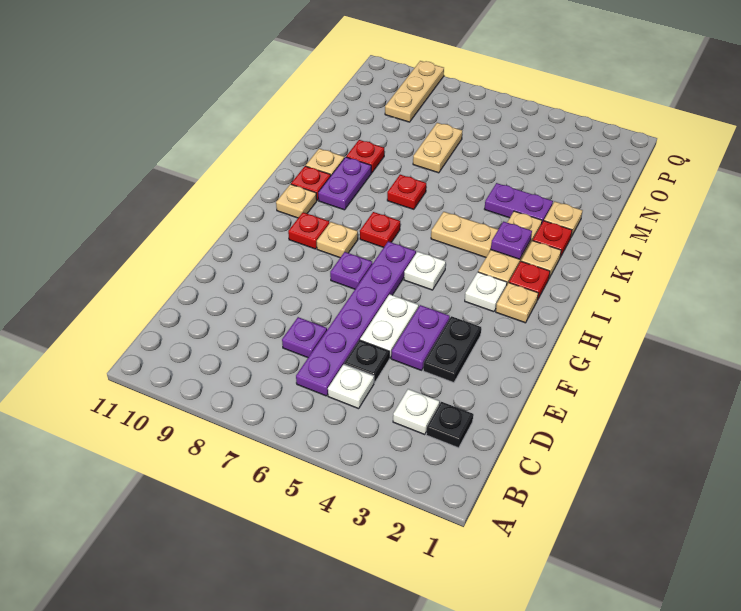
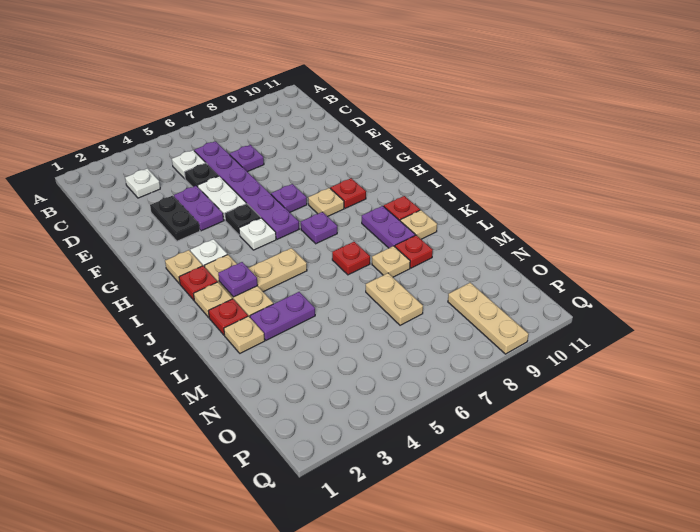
black plate C2 level 1 -> black plate G5 level 1
red plate I7 level 1 -> purple plate I7 level 1
tan plate I10 level 1 -> tan plate L8 level 1

